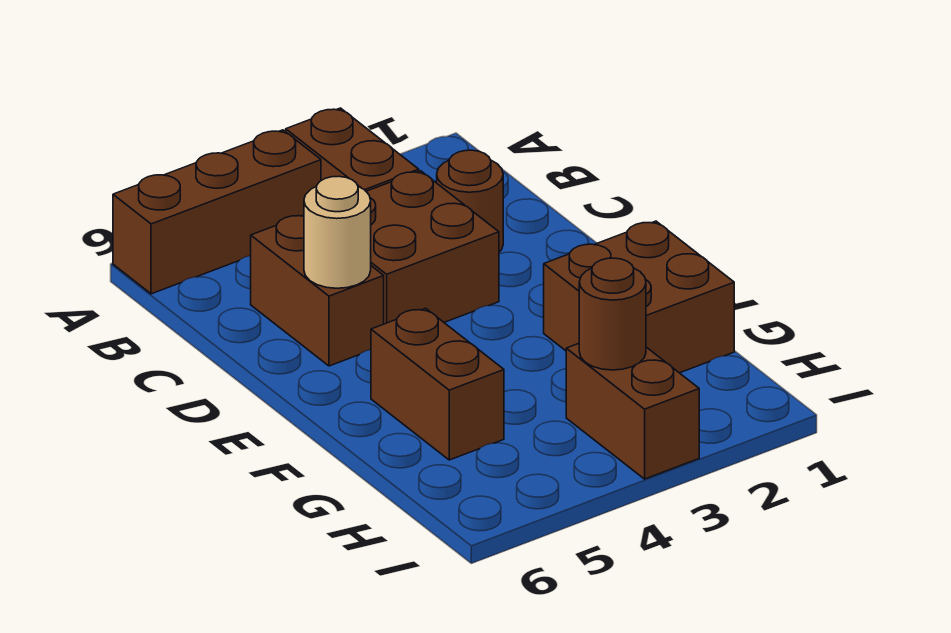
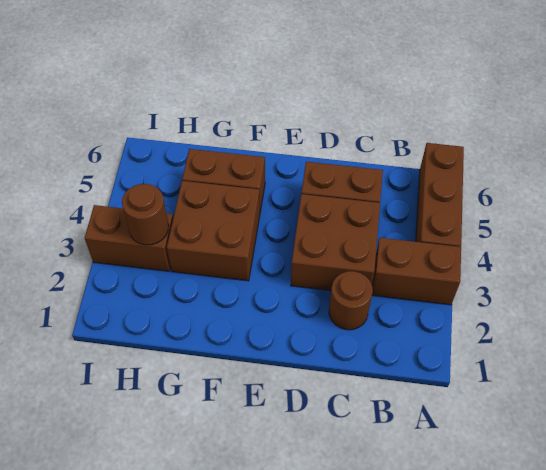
tan round brick D5 level 2 -> none
brown brick F1:G2 level 1 -> brown brick F3:G4 level 1

